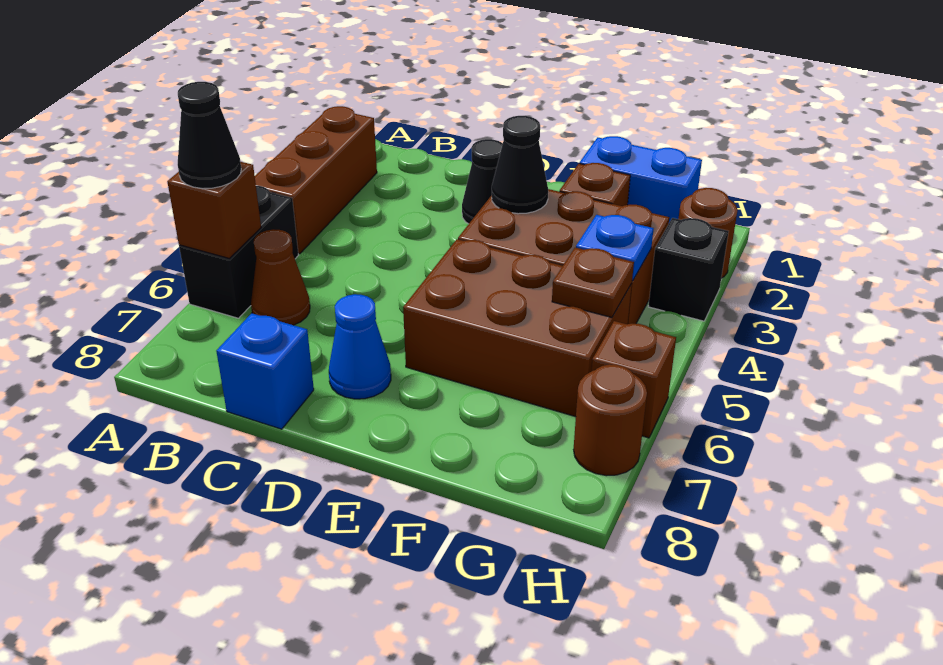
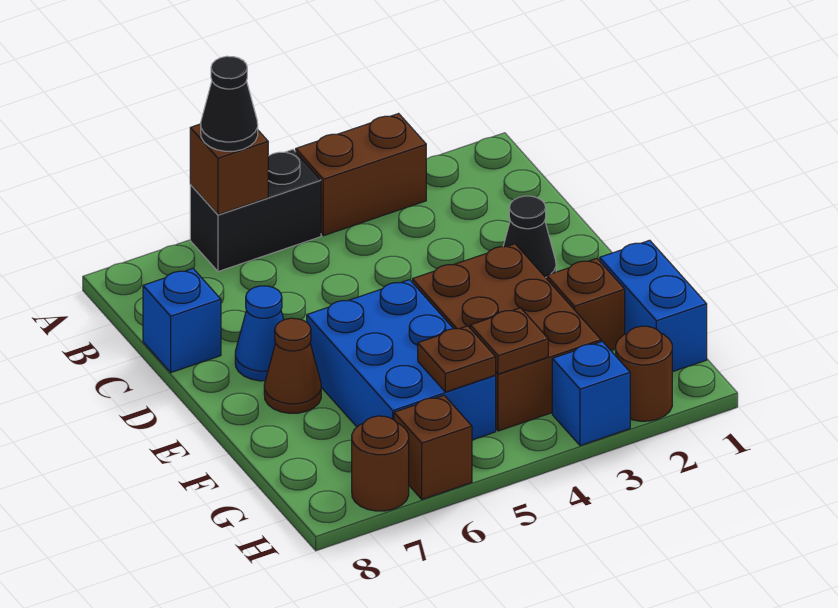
brown brick A2:A4 level 1 -> brown brick A3:A4 level 1
brown cone B6 level 1 -> brown cone E7 level 1
black cone E3 level 2 -> none
brown brick E5:G6 level 1 -> blue brick E5:G6 level 1
blue plate G4 level 2 -> brown plate G4 level 2
black brick H3 level 1 -> blue brick H3 level 1

